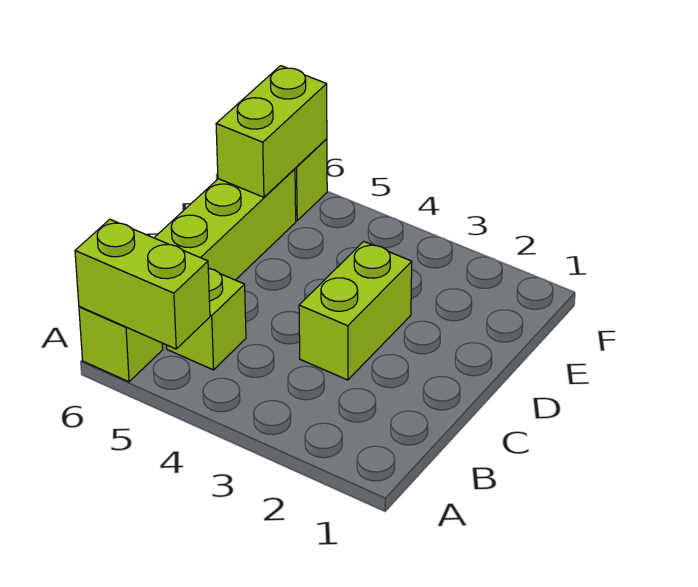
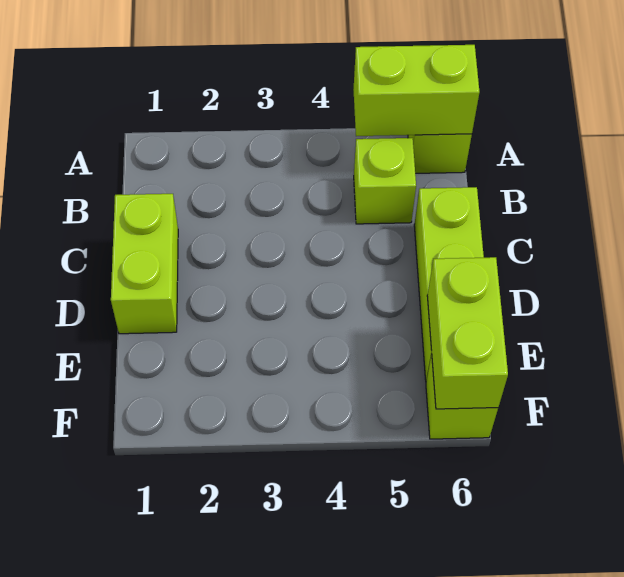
lime brick C3:D3 level 1 -> lime brick C1:D1 level 1

